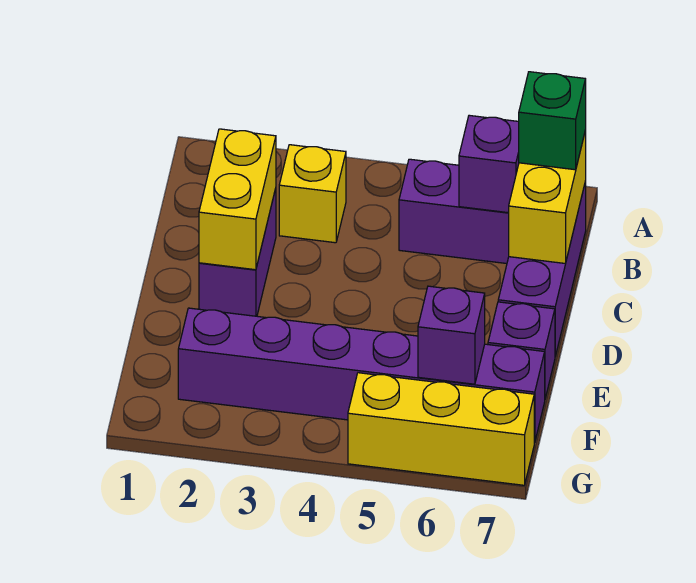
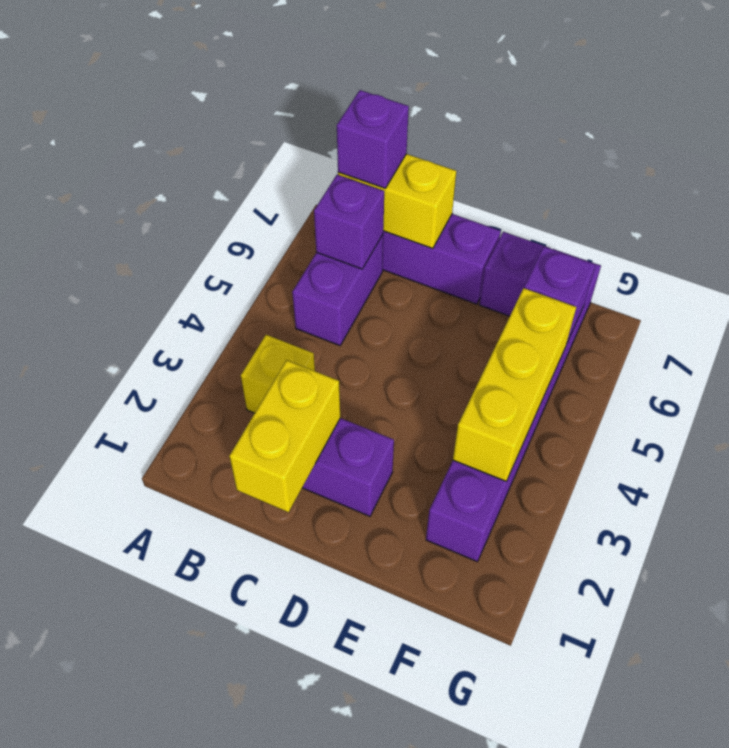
green brick B7 level 3 -> purple brick B7 level 3
yellow brick C2:D2 level 2 -> yellow brick C1:C2 level 2
yellow brick G5:G7 level 1 -> yellow brick F3:F5 level 2

